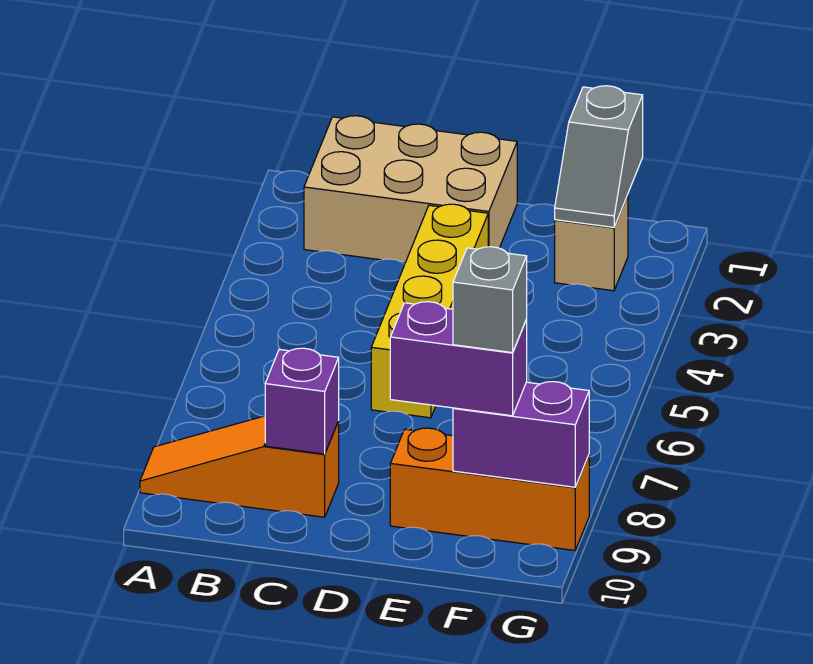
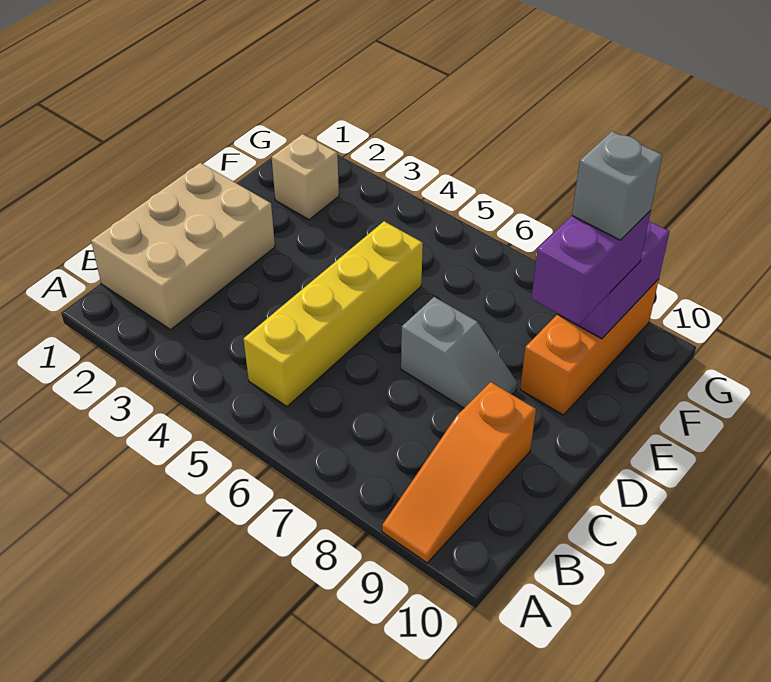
purple brick C9 level 2 -> none
yellow brick D3:D6 level 1 -> yellow brick B5:E5 level 1
grey slope F1:F2 level 2 top 1 -> grey slope D7:D8 level 1 top 7

